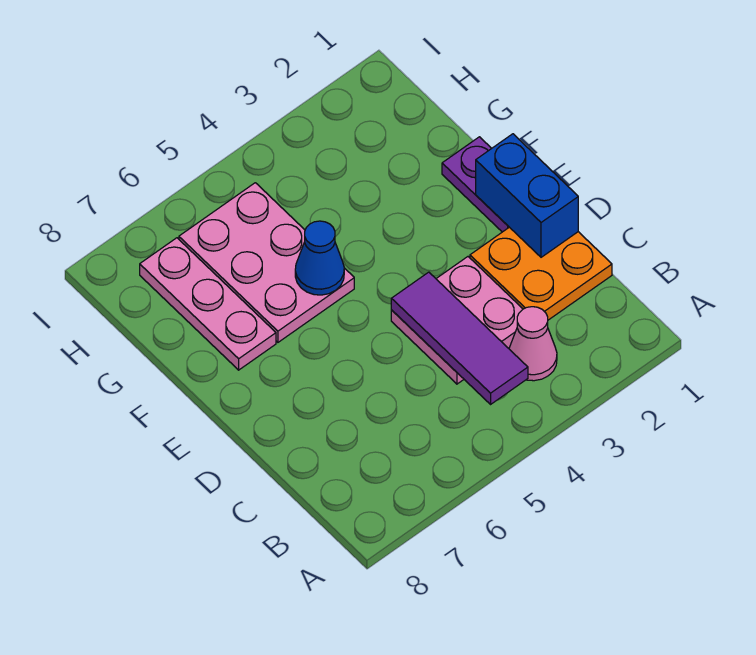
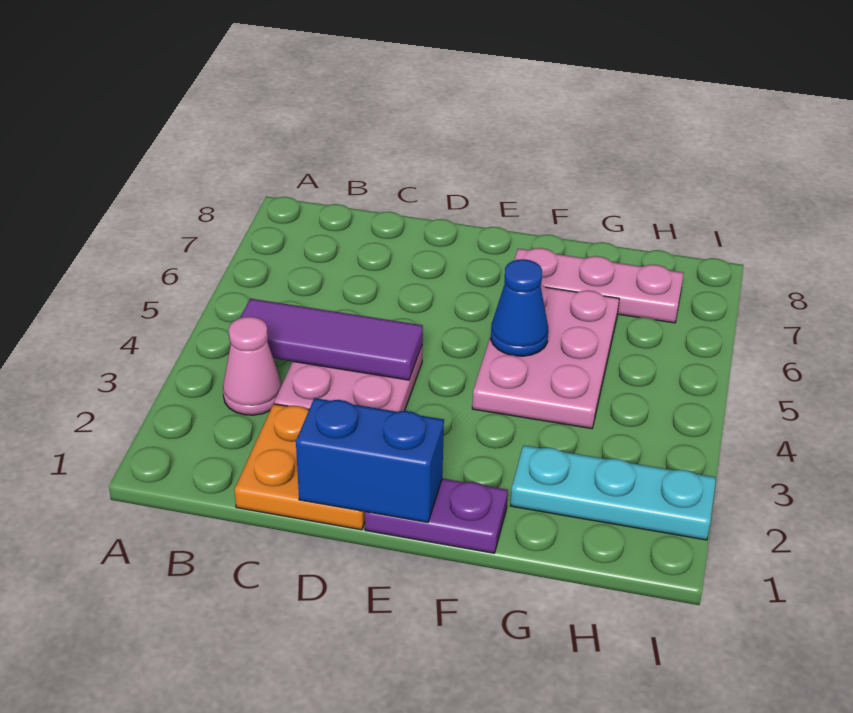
pink plate F5:H6 level 1 -> pink plate F4:G6 level 1
none -> cyan plate G2:I2 level 1

